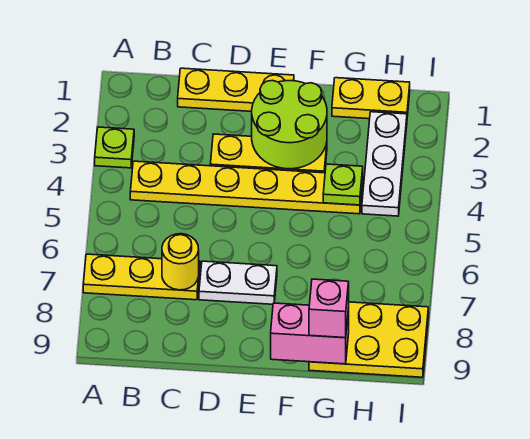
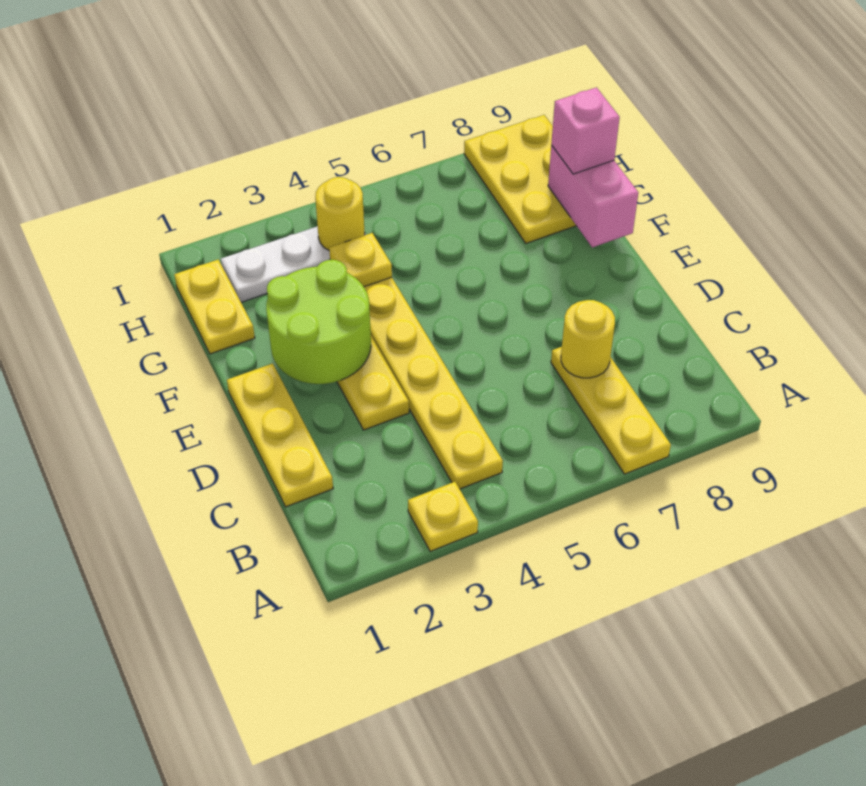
lime plate A3 level 1 -> yellow plate A3 level 1
white plate D7:E7 level 1 -> none
lime plate G4 level 2 -> yellow plate G4 level 2
none -> yellow round brick H4 level 2

